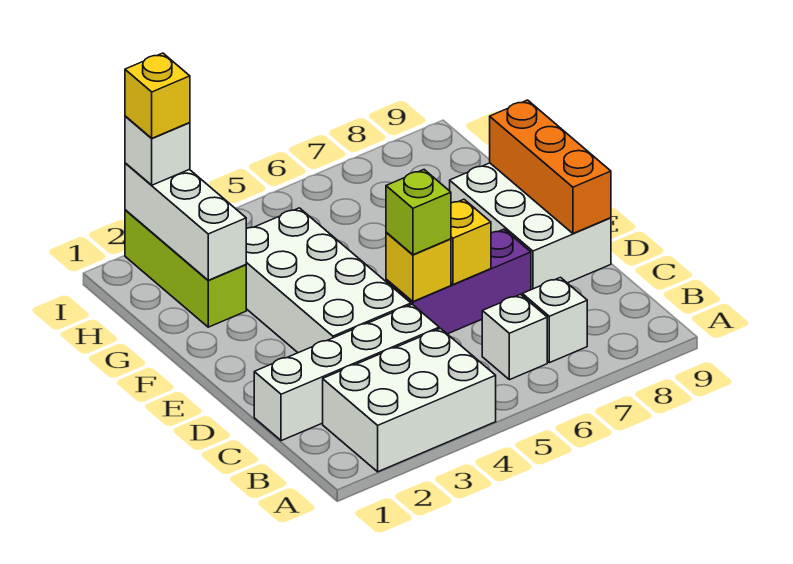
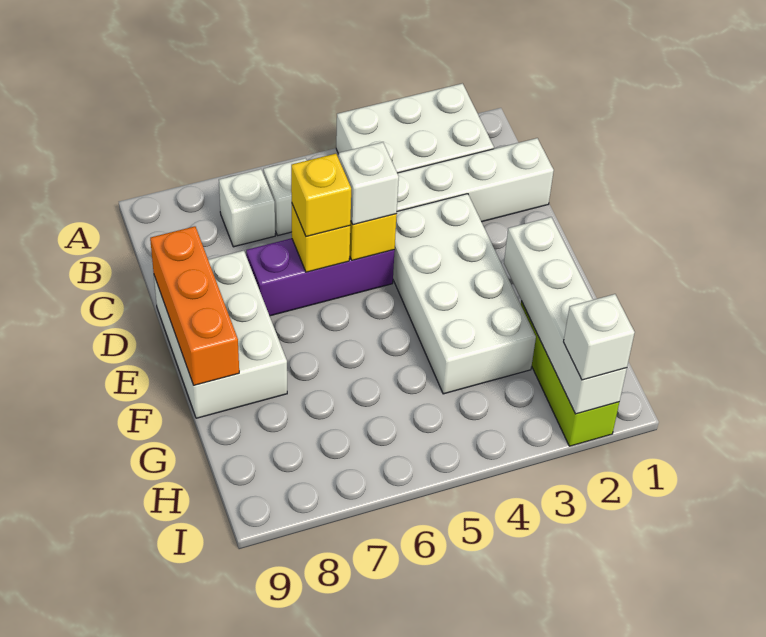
lime brick D5 level 3 -> white brick D5 level 3
white brick G2:I2 level 2 -> white brick F2:I2 level 2
yellow brick I2 level 4 -> yellow brick D6 level 3

